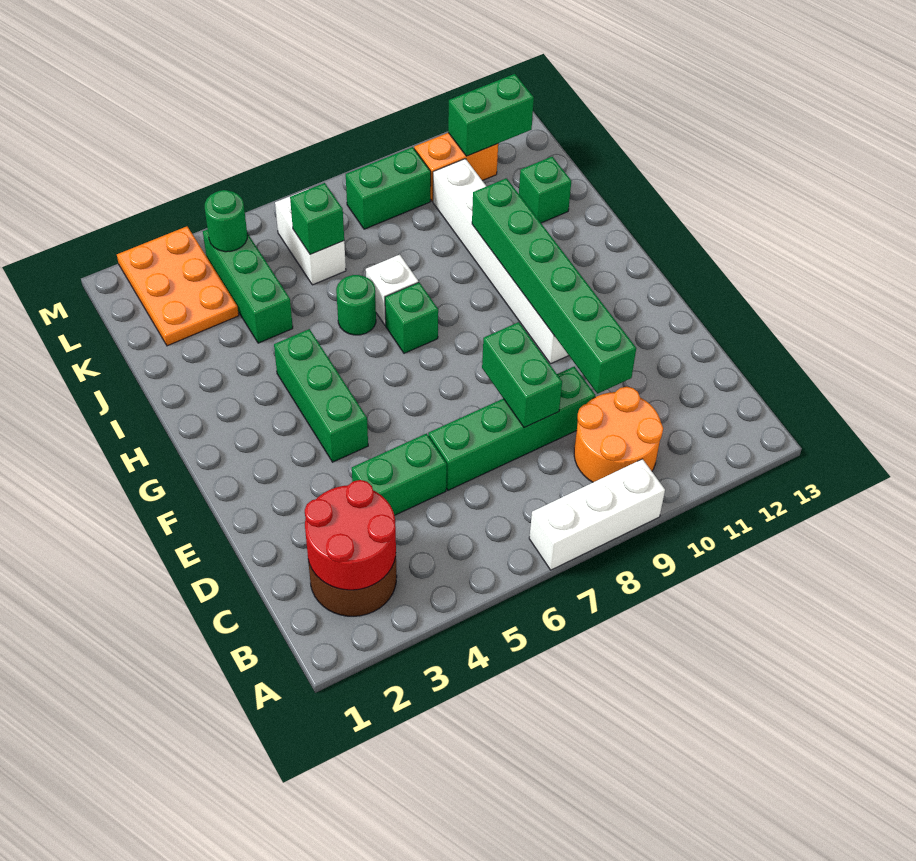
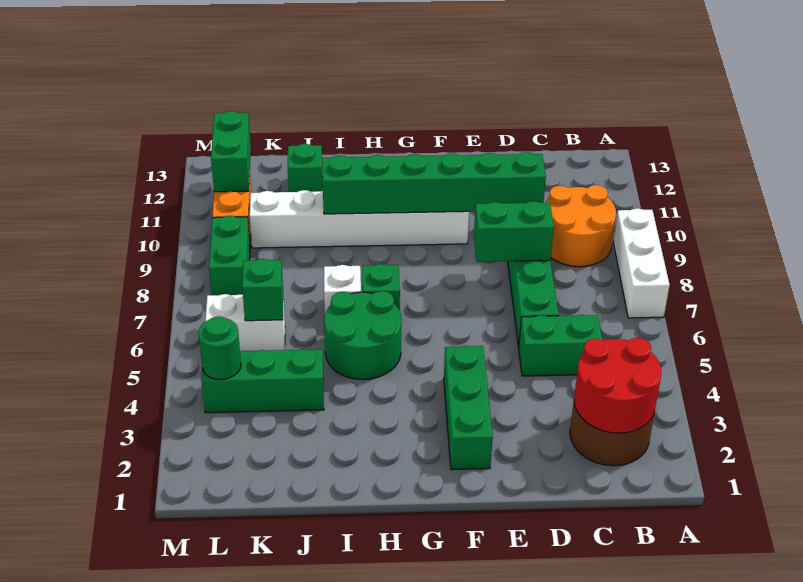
green brick D4:D5 level 1 -> green brick C5:D5 level 1
green brick F4:H4 level 1 -> green brick F2:F4 level 1
green round brick I6 level 1 -> green round brick H5:I6 level 1
orange plate K2:M3 level 1 -> none

